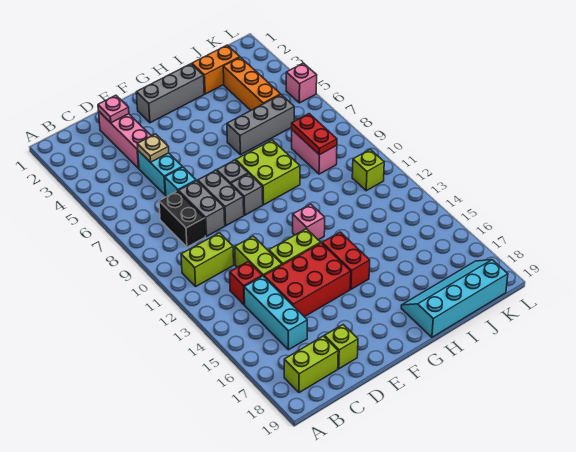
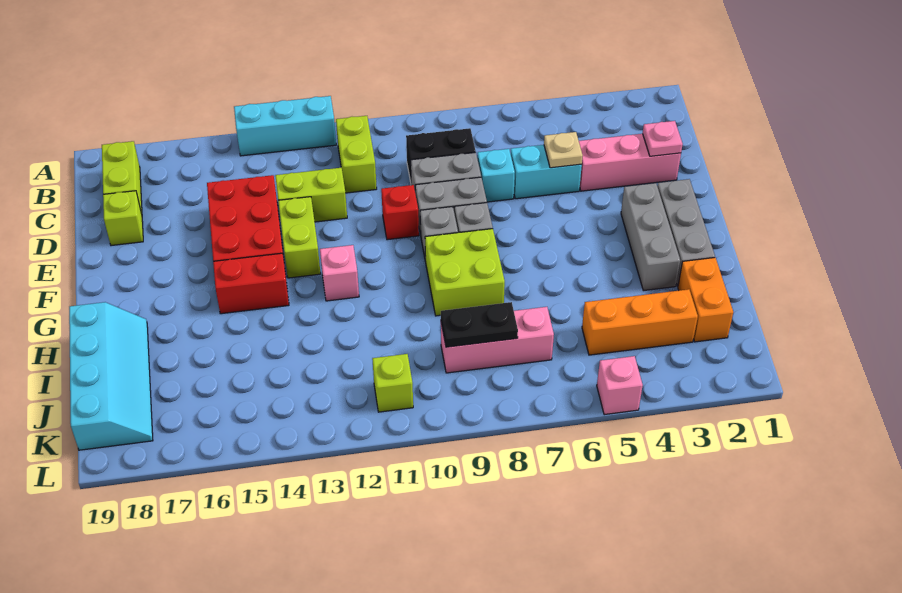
red brick C13 level 1 -> red brick E10 level 1
cyan brick C14:C16 level 1 -> cyan brick A12:A14 level 1
grey brick H6:J6 level 1 -> grey brick F3:H3 level 1
pink brick J8:J9 level 1 -> pink brick J7:J9 level 1
red plate J8:J9 level 2 -> black plate J8:J9 level 2

